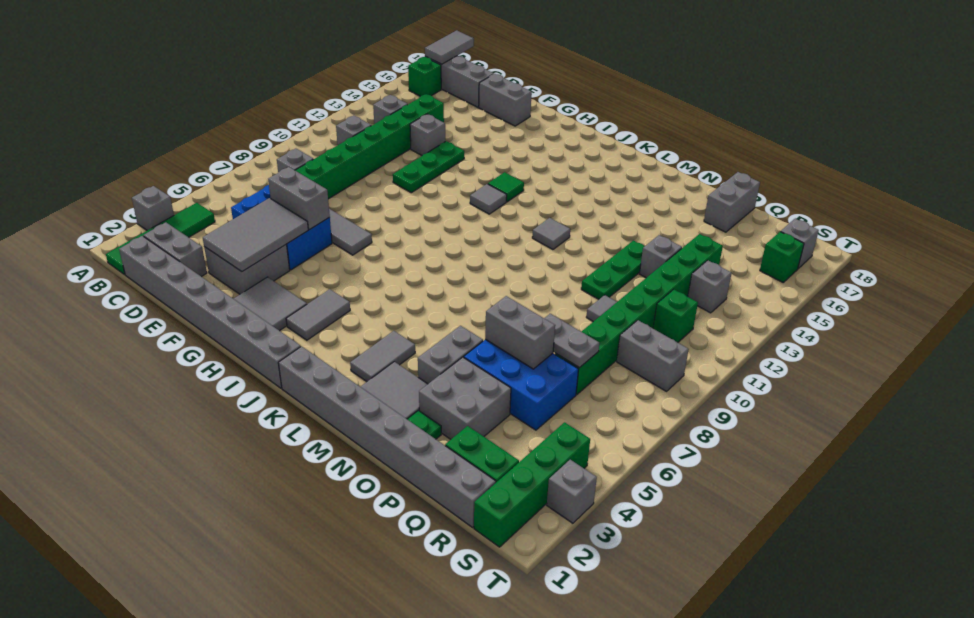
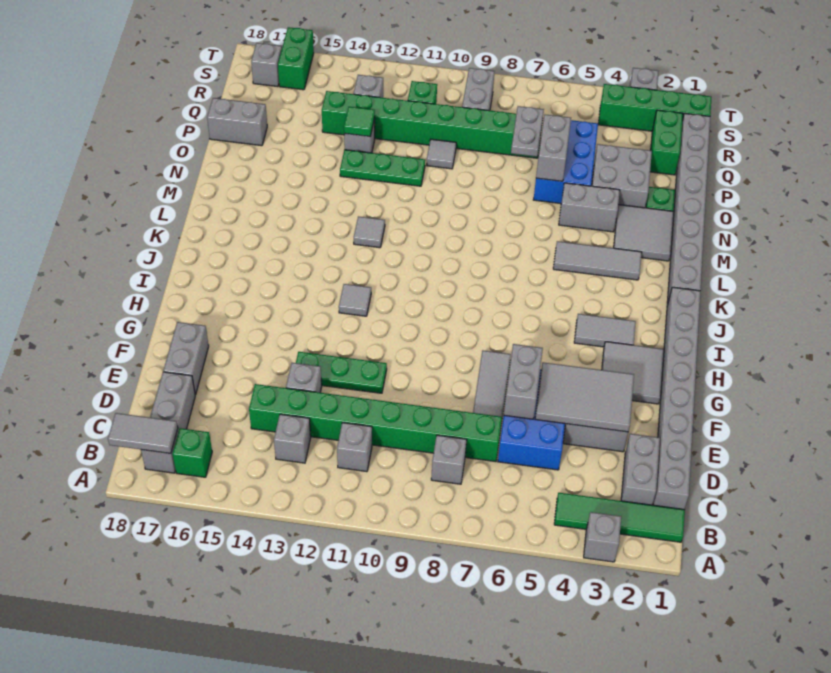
green tile I13 level 1 -> green tile P13 level 2
grey tile L3:L4 level 1 -> grey tile L3:L5 level 1
green brick S16 level 1 -> green brick S16:T16 level 1

